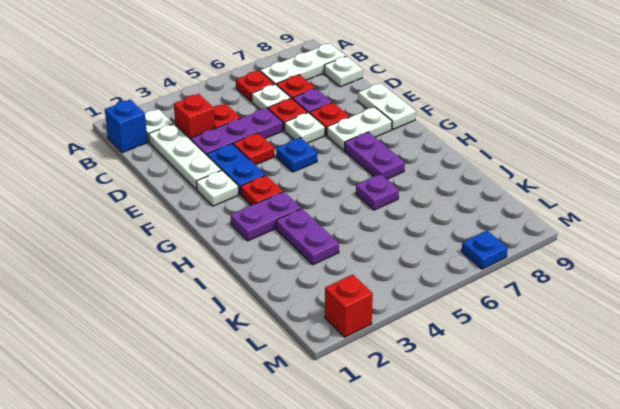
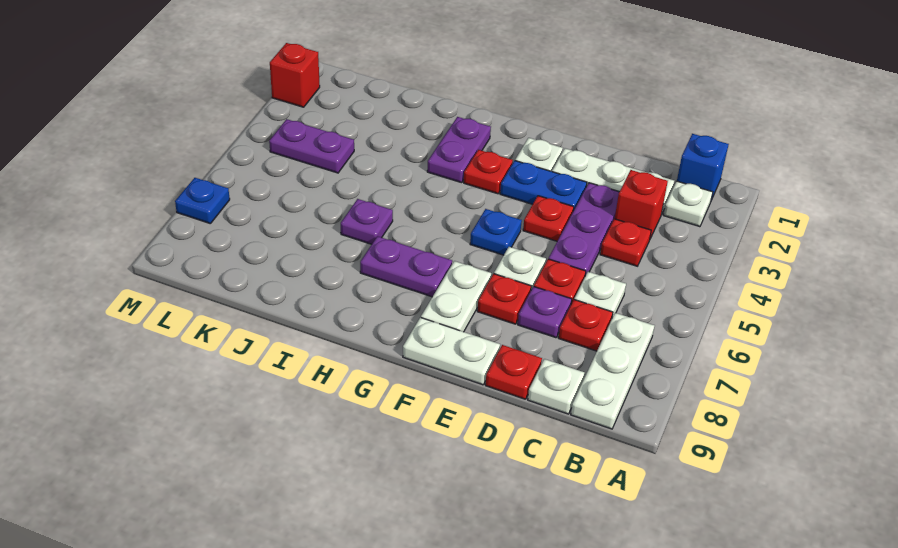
red plate B6 level 1 -> red plate D9 level 1
purple plate I3:J3 level 1 -> purple plate K4:L4 level 1

